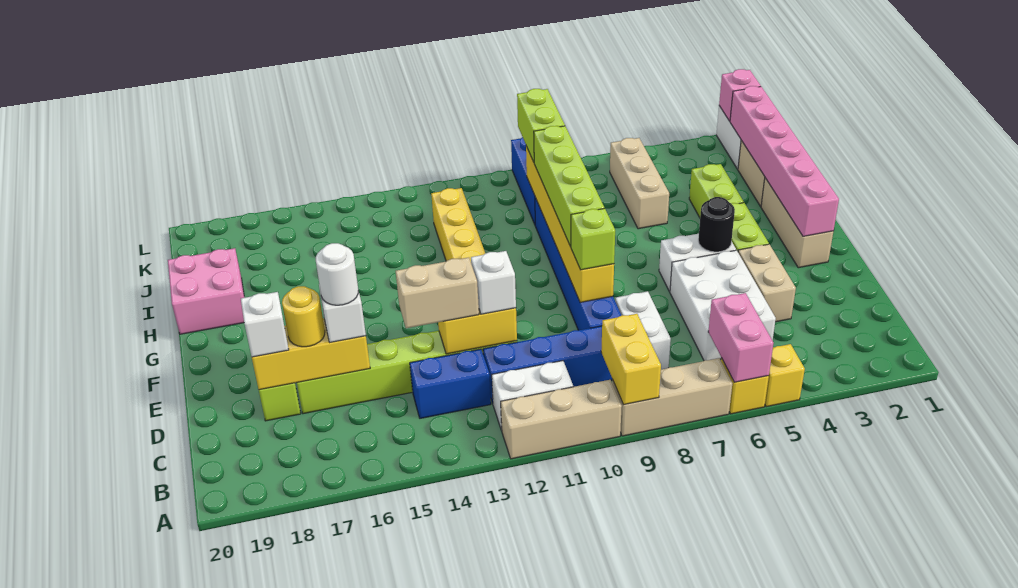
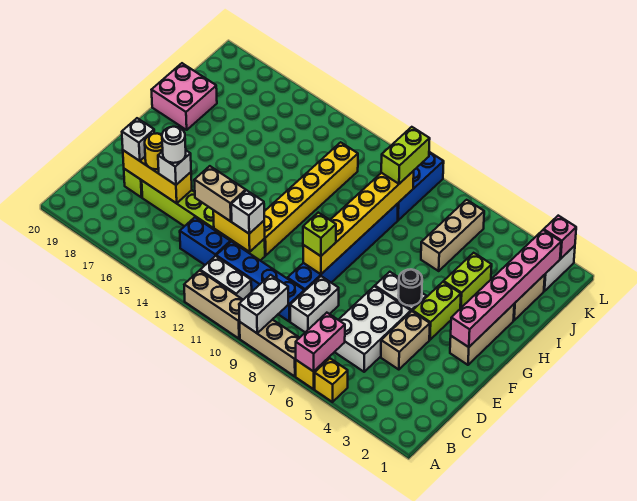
yellow brick A9:B9 level 2 -> white brick A9:B9 level 2
lime brick F9:I9 level 3 -> none

